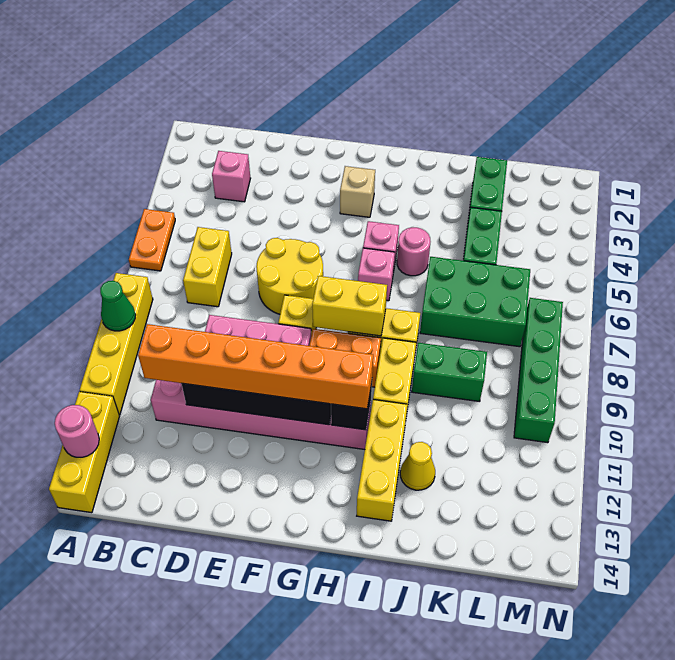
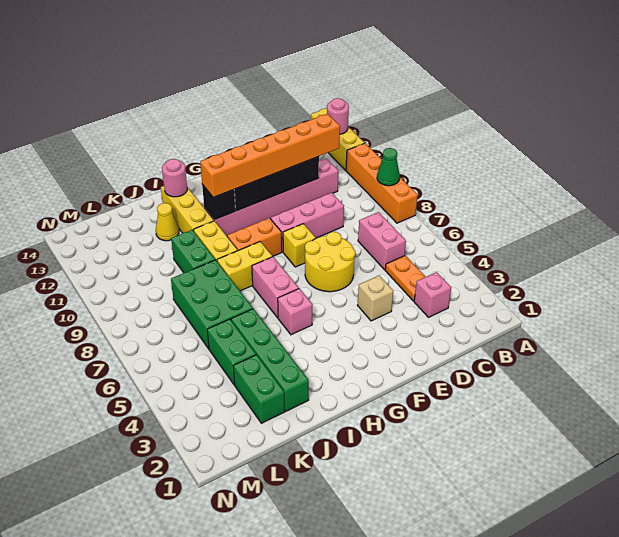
orange plate A5:A6 level 1 -> orange plate C4:C5 level 1
yellow brick A8:A11 level 1 -> orange brick A8:A11 level 1
yellow brick C6:C7 level 1 -> pink brick C6:C7 level 1
tan brick G3 level 1 -> tan brick E4 level 1
yellow brick G8:H8 level 2 -> none
pink brick H6 level 1 -> pink brick H6:H7 level 1
pink round brick I5 level 1 -> pink round brick I13 level 2
green brick J6:L7 level 1 -> green brick J6:K8 level 1
green brick J9:K9 level 1 -> green brick J9:J10 level 1
green brick M7:M10 level 1 -> green brick J2:J5 level 1

